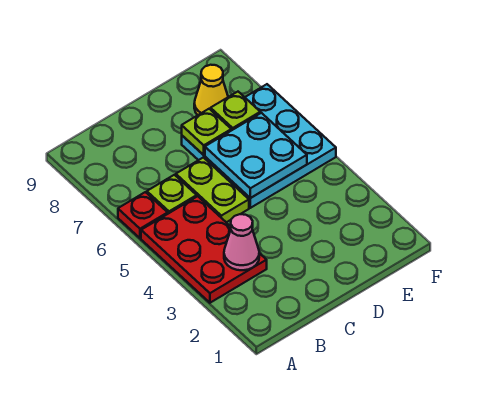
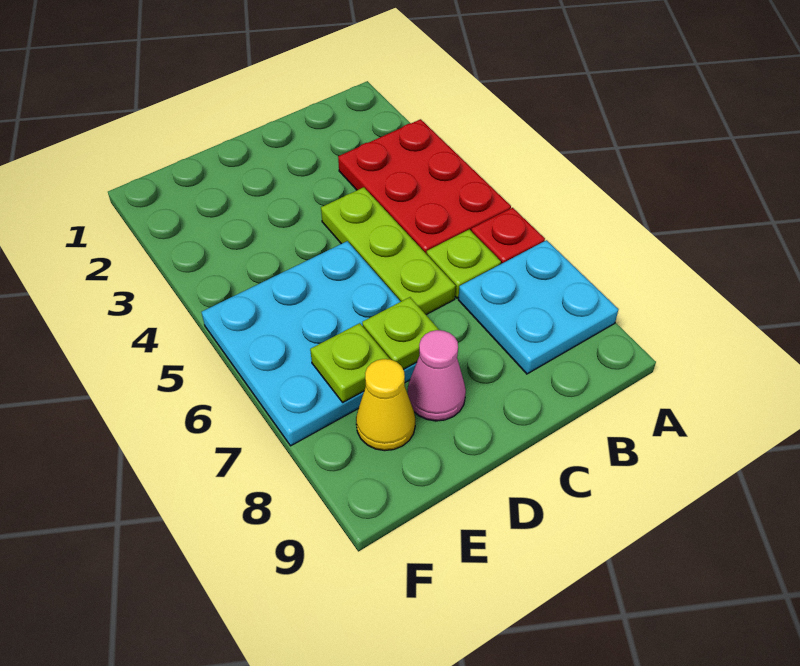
pink cone B3 level 2 -> pink cone D8 level 1
lime plate C5:C6 level 1 -> lime plate C4:C6 level 1
cyan plate D5:E6 level 2 -> cyan plate A7:B8 level 1

